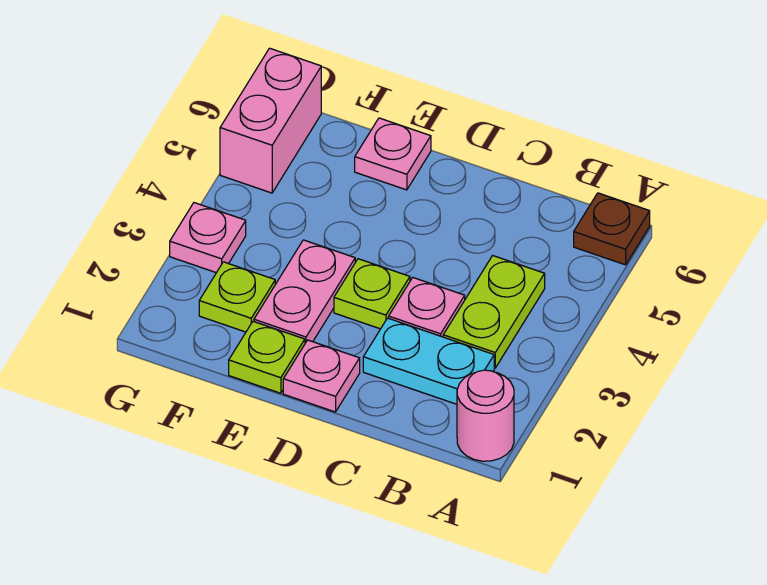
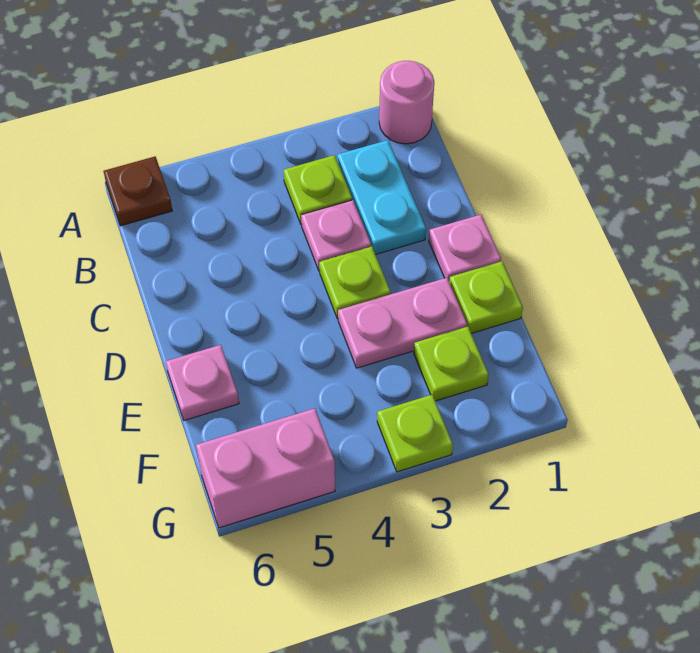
lime plate B3:B4 level 1 -> lime plate B3 level 1
pink plate G3 level 1 -> lime plate G3 level 1

